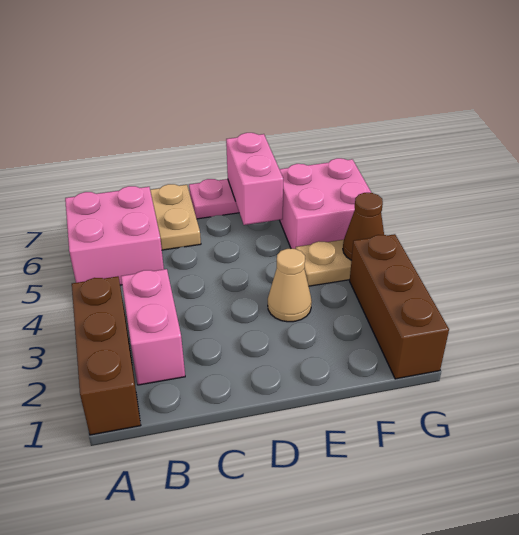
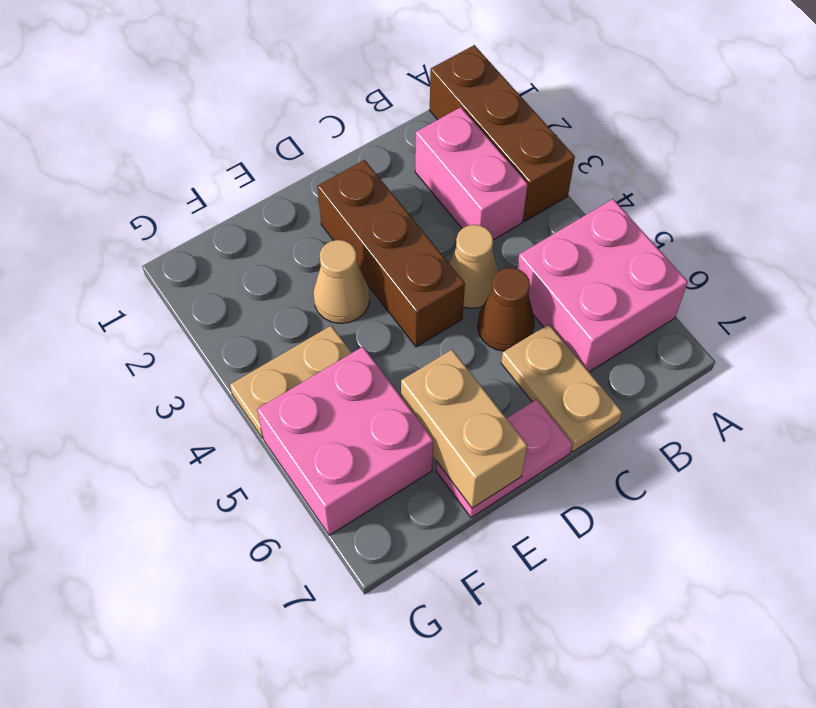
none -> tan cone C4 level 1
pink brick E6:E7 level 2 -> tan brick E6:E7 level 2
brown brick G1:G3 level 1 -> brown brick D2:D4 level 1
brown cone G4 level 2 -> brown cone C5 level 1

